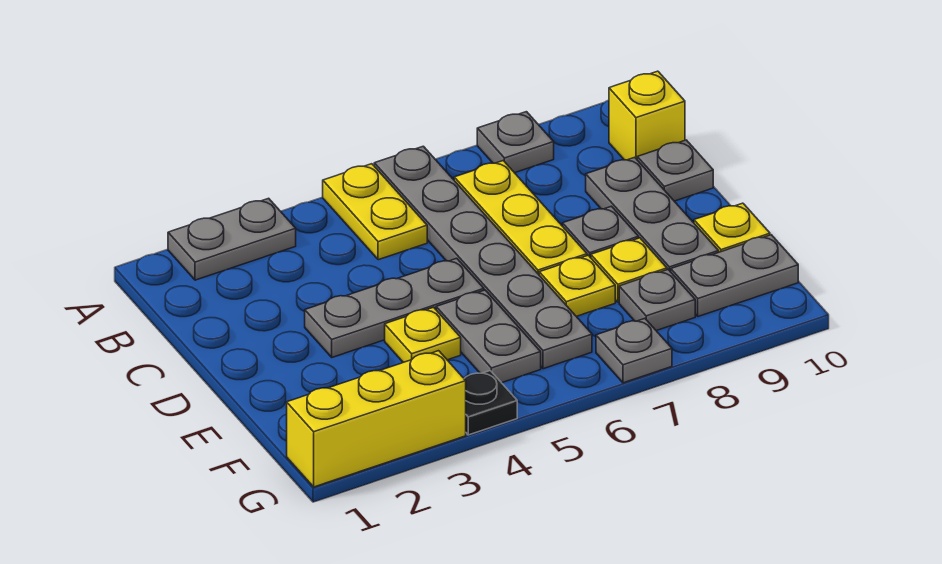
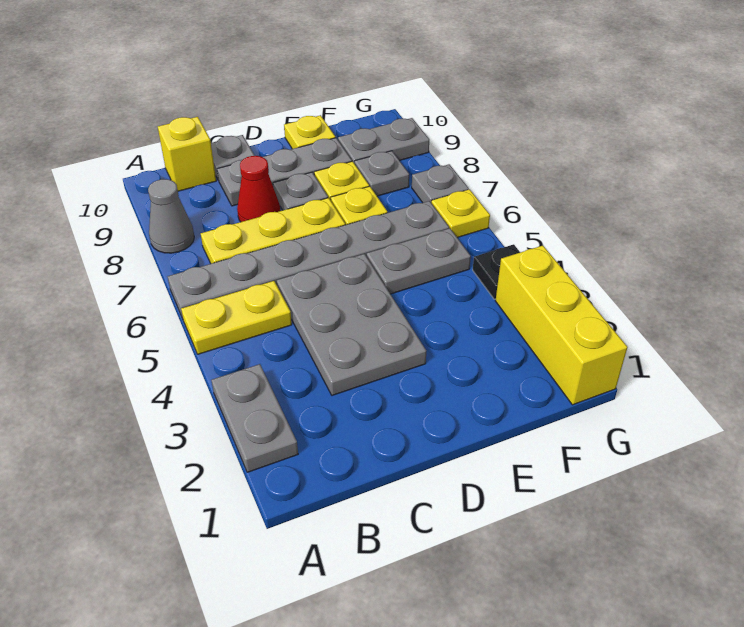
grey plate A8 level 1 -> grey cone A8 level 1
none -> red cone C8 level 1
grey plate D3:D5 level 1 -> grey plate C3:D5 level 1
yellow plate E4 level 1 -> yellow plate G6 level 1
grey plate F9:F10 level 1 -> grey plate F9:G9 level 1

